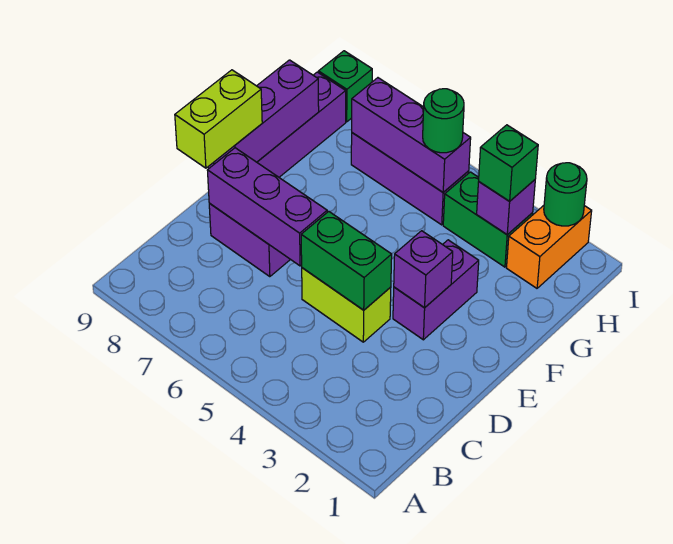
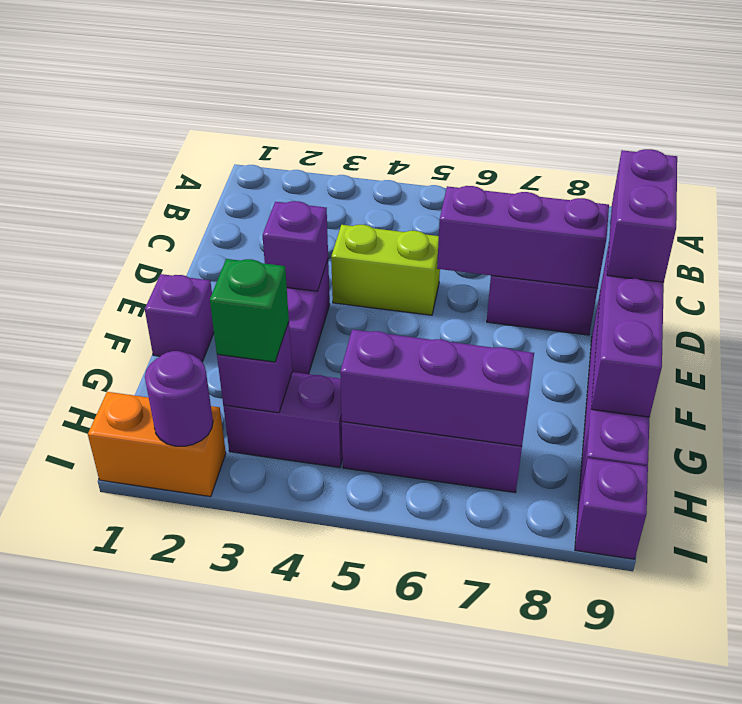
green brick D4:D5 level 2 -> none
lime brick D9:E9 level 3 -> purple brick D9:E9 level 3
none -> purple brick F1 level 1
orange brick H2:I2 level 1 -> orange brick I1:I2 level 1
green brick H3:H4 level 1 -> purple brick H3:H4 level 1
green round brick H5 level 3 -> none
green round brick I2 level 2 -> purple round brick I2 level 2
green brick I9 level 1 -> purple brick I9 level 1

